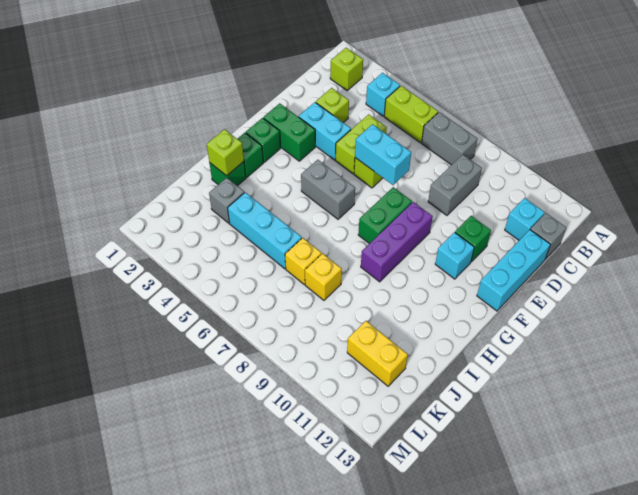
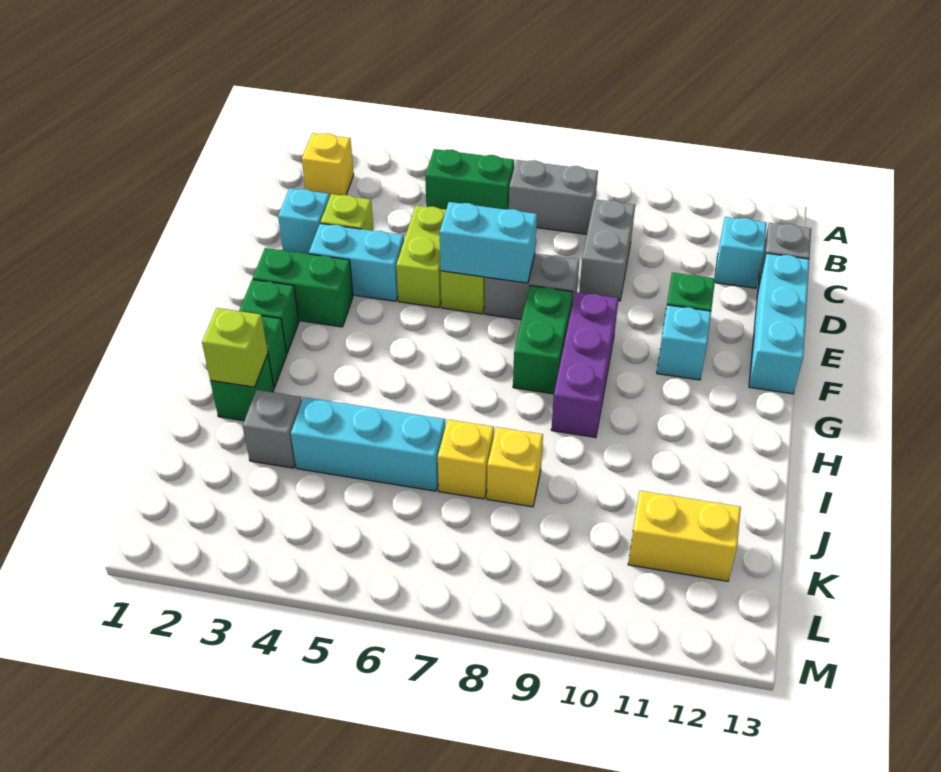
lime brick B2 level 1 -> yellow brick B2 level 1
cyan brick B4 level 1 -> cyan brick D2 level 1
lime brick B5:B6 level 1 -> green brick B5:B6 level 1
grey brick G5:G6 level 1 -> grey brick E7:E8 level 1

